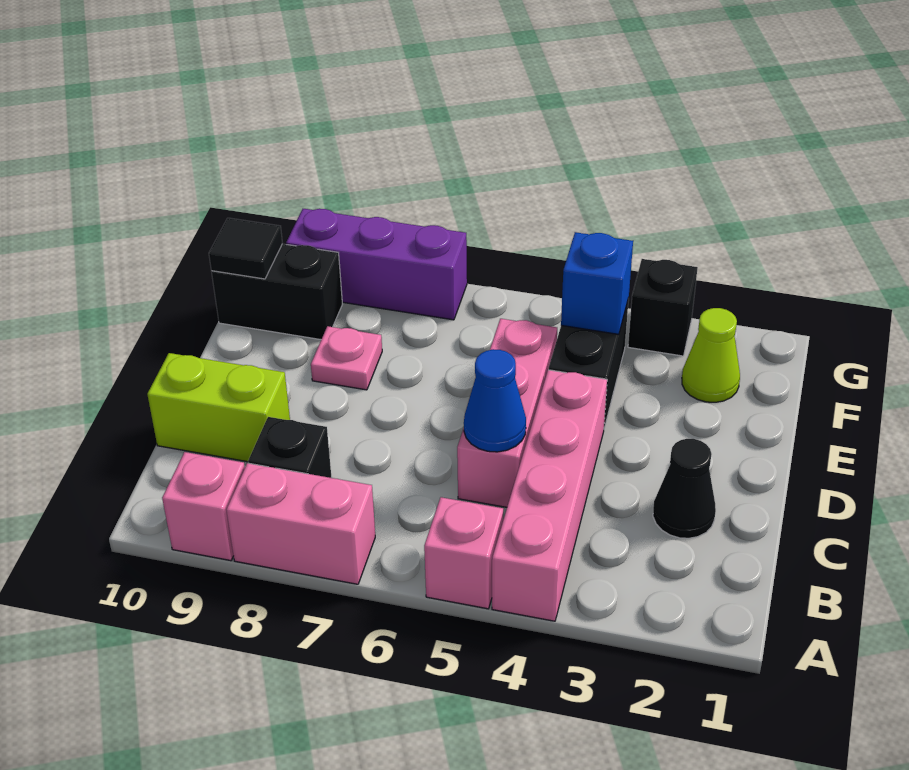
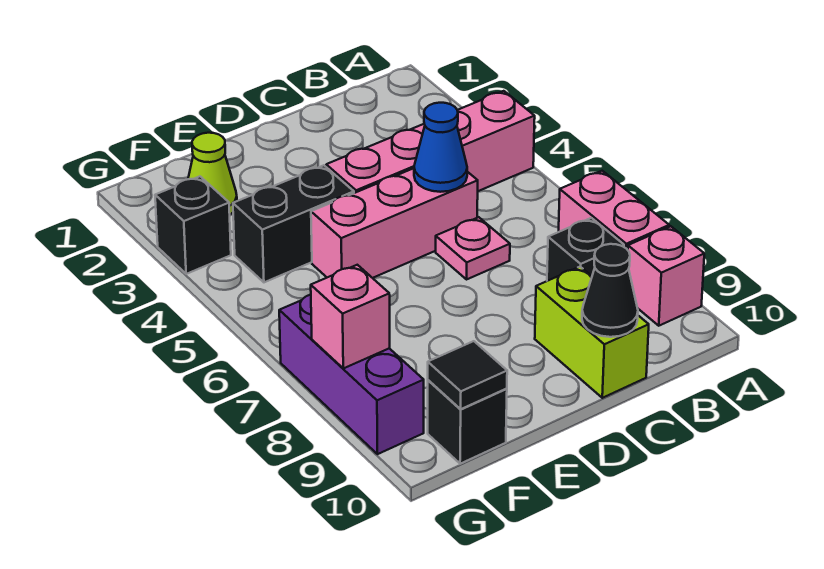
pink brick A5 level 1 -> pink brick G8 level 2
black cone C2 level 1 -> black cone C10 level 2
pink plate E8 level 1 -> pink plate C6 level 1
blue brick F4 level 2 -> none
black brick F9:F10 level 1 -> black brick F10 level 1

